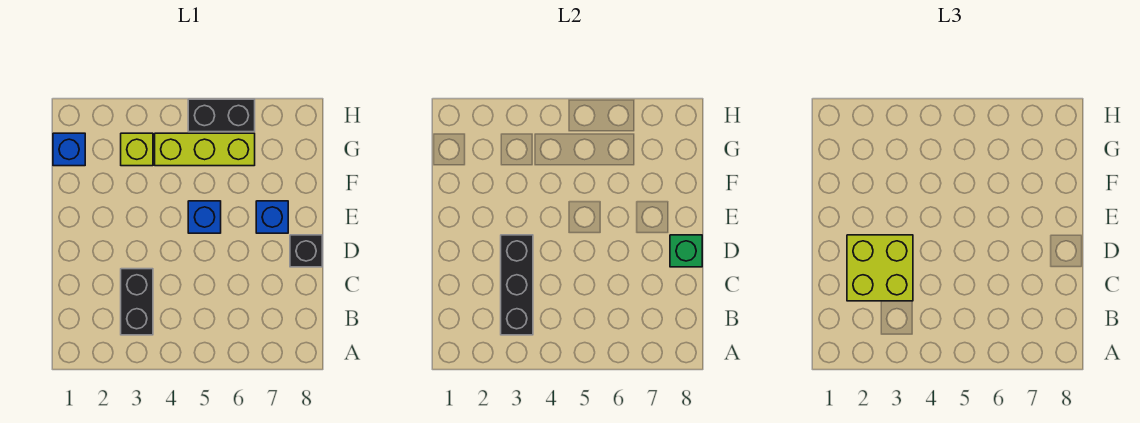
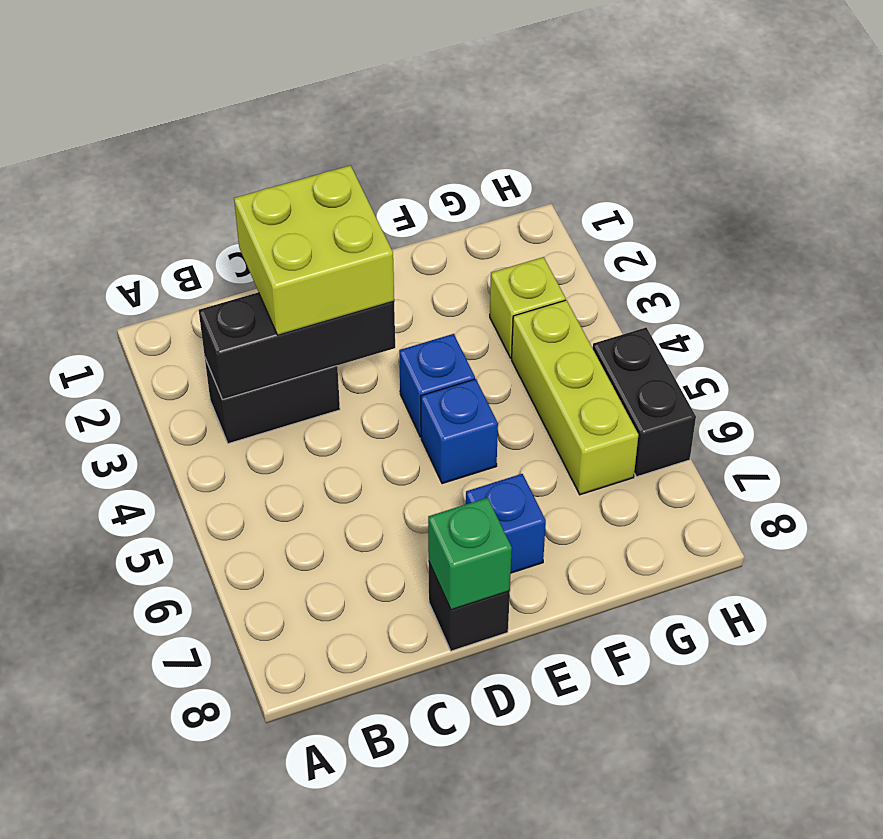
blue brick G1 level 1 -> blue brick E4 level 1

